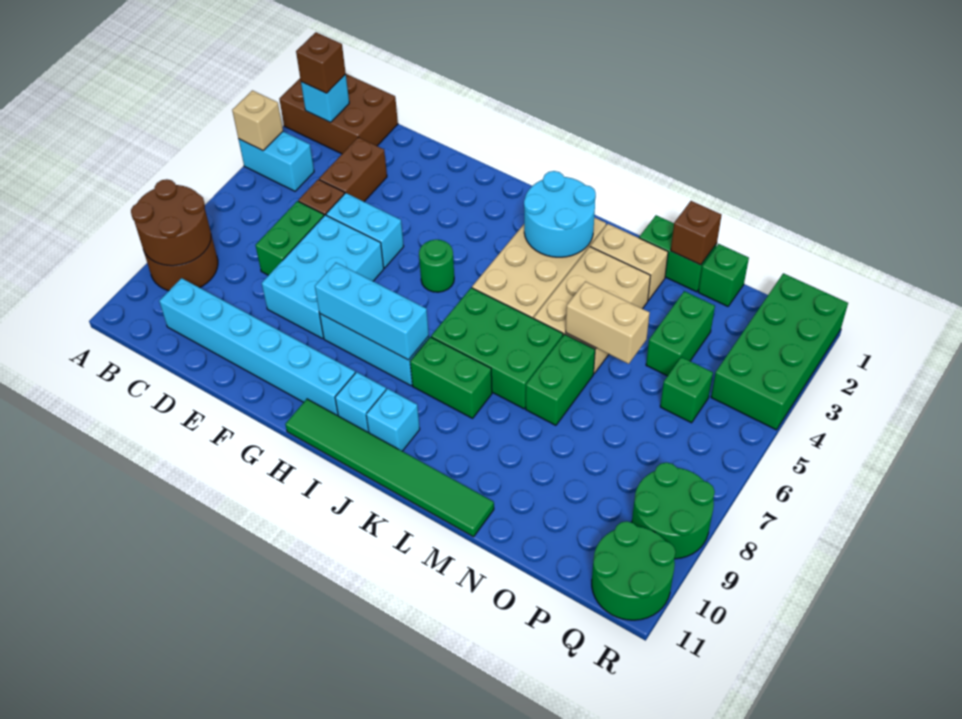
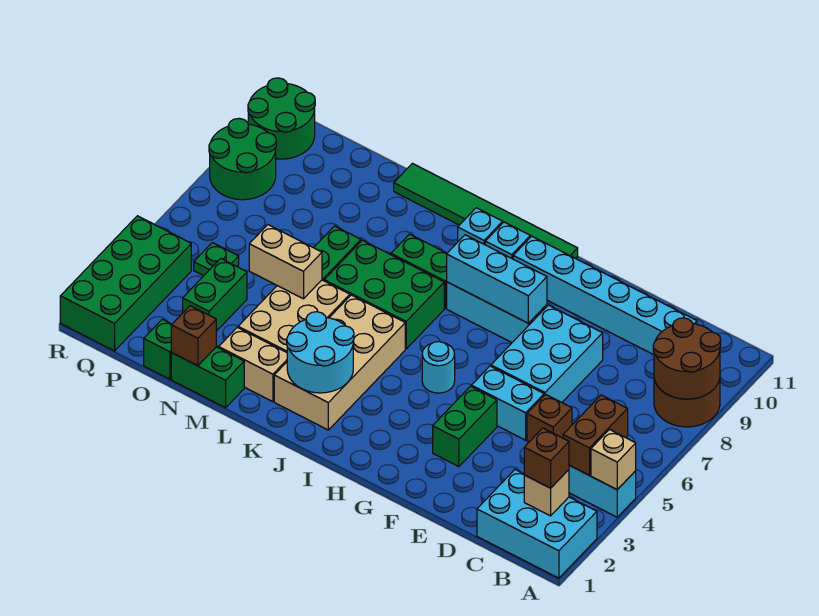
brown brick A1:C2 level 1 -> cyan brick A1:C2 level 1
cyan brick B2 level 2 -> tan brick B2 level 2
brown brick D3:D4 level 1 -> brown brick B4:B5 level 2
green brick D6:D7 level 1 -> green brick F3:F4 level 1
green round brick H5 level 1 -> cyan round brick H5 level 1
green brick P5 level 1 -> green plate P5 level 1

